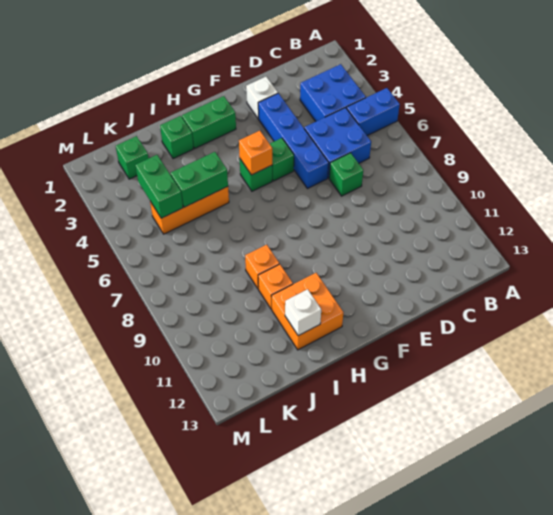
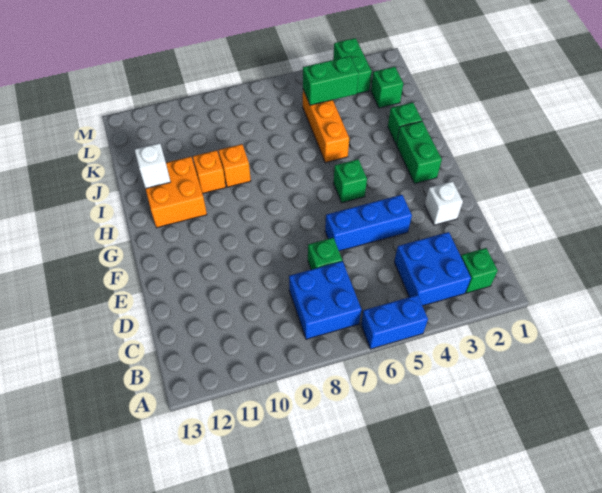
blue brick A5:B5 level 1 -> blue brick A5:A6 level 1
blue brick C5:D6 level 1 -> blue brick B7:C8 level 1
blue brick E3:E6 level 1 -> blue brick E4:E6 level 1
green brick F5 level 1 -> green brick B2 level 1
orange brick G5 level 2 -> none
green brick I5:J5 level 2 -> green brick L3:M3 level 1

